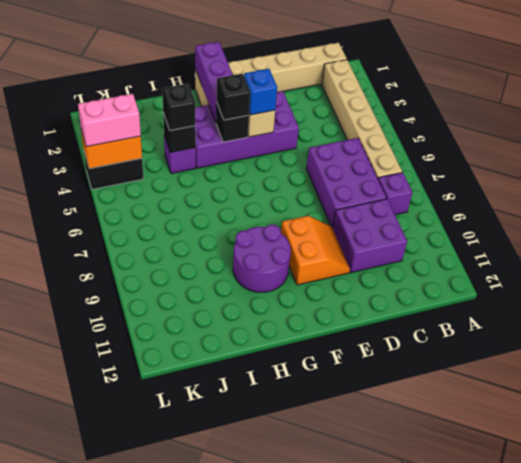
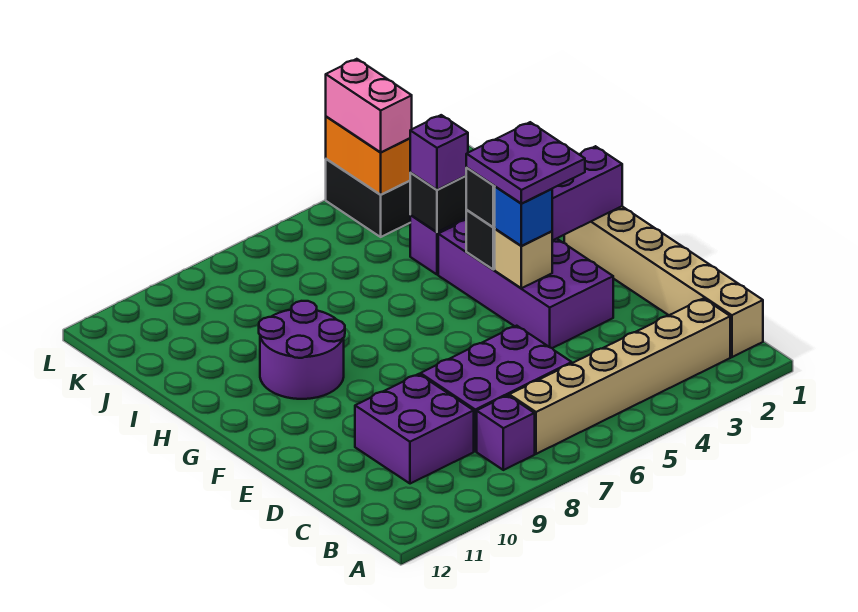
orange slope E9:F10 level 1 top F -> none
none -> purple plate F3:G4 level 4
black brick I4 level 3 -> purple brick I4 level 3

